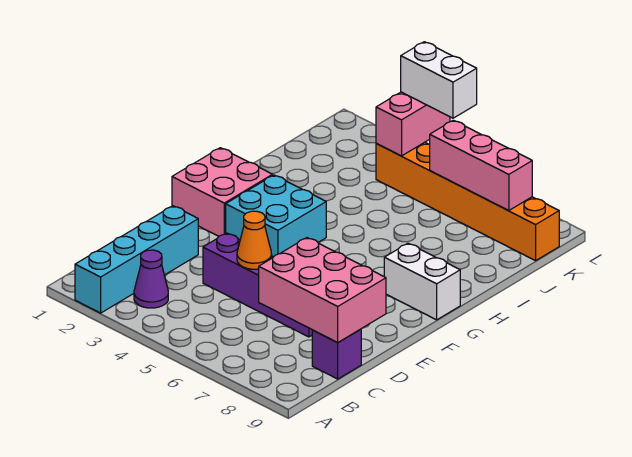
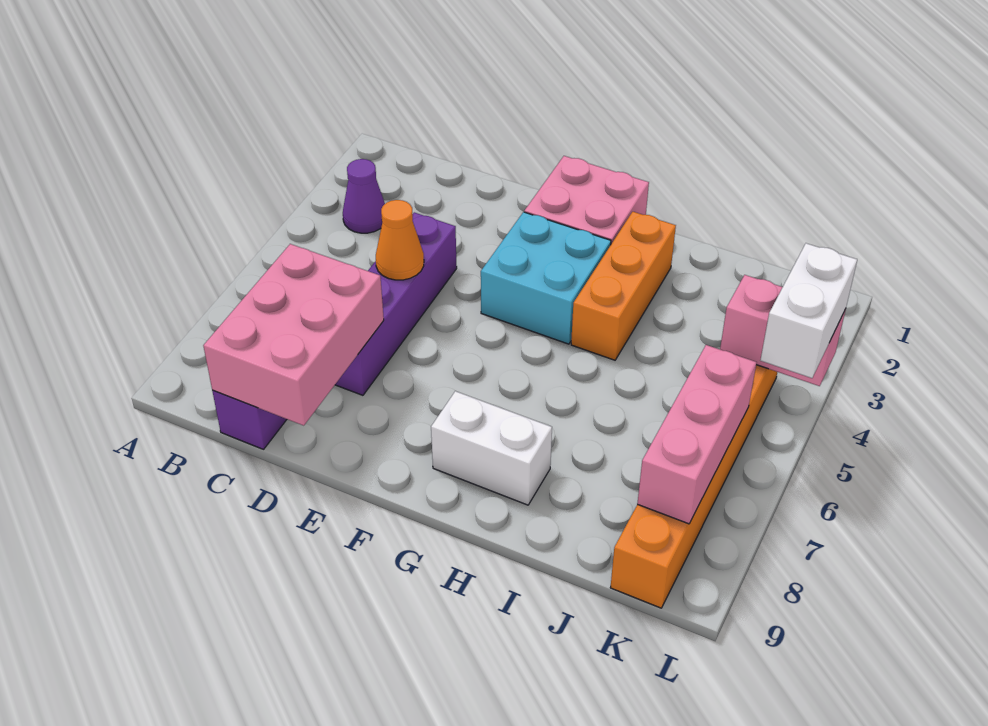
cyan brick A2:D2 level 1 -> none
white brick G8:G9 level 1 -> white brick G8:H8 level 1
none -> orange brick H2:H4 level 1

